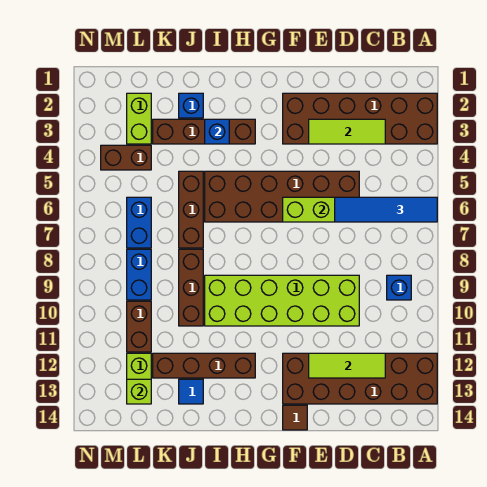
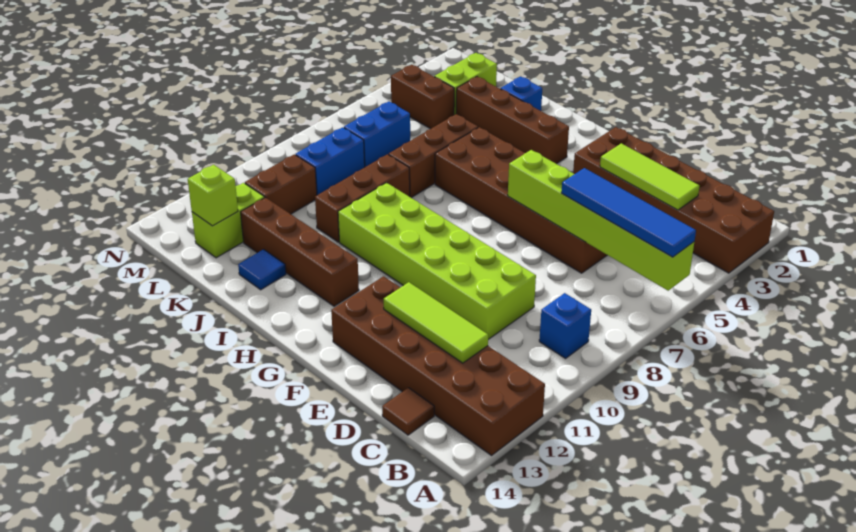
brown tile F14 level 1 -> brown tile C14 level 1
blue brick I3 level 2 -> none

